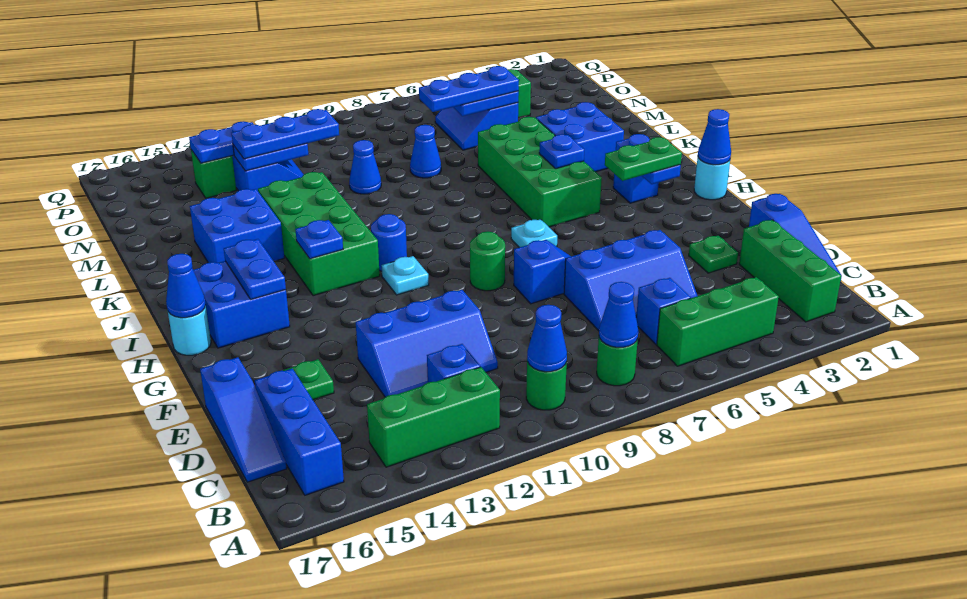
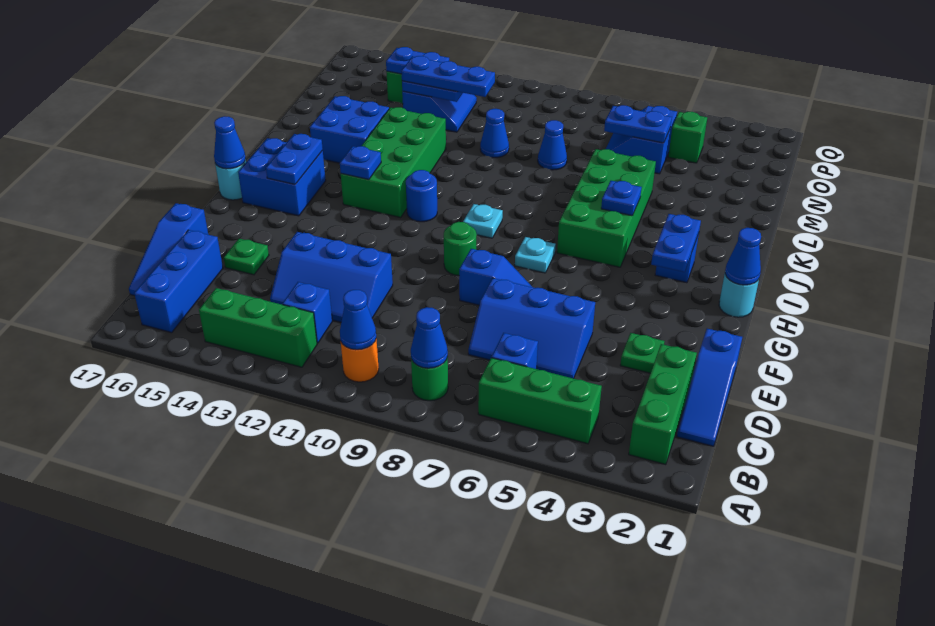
green round brick B10 level 1 -> orange round brick B10 level 1
green plate H3:H4 level 3 -> none
cyan plate H11 level 1 -> cyan plate I9 level 1
blue brick K3:L4 level 1 -> none
blue plate N5:N7 level 3 -> none

